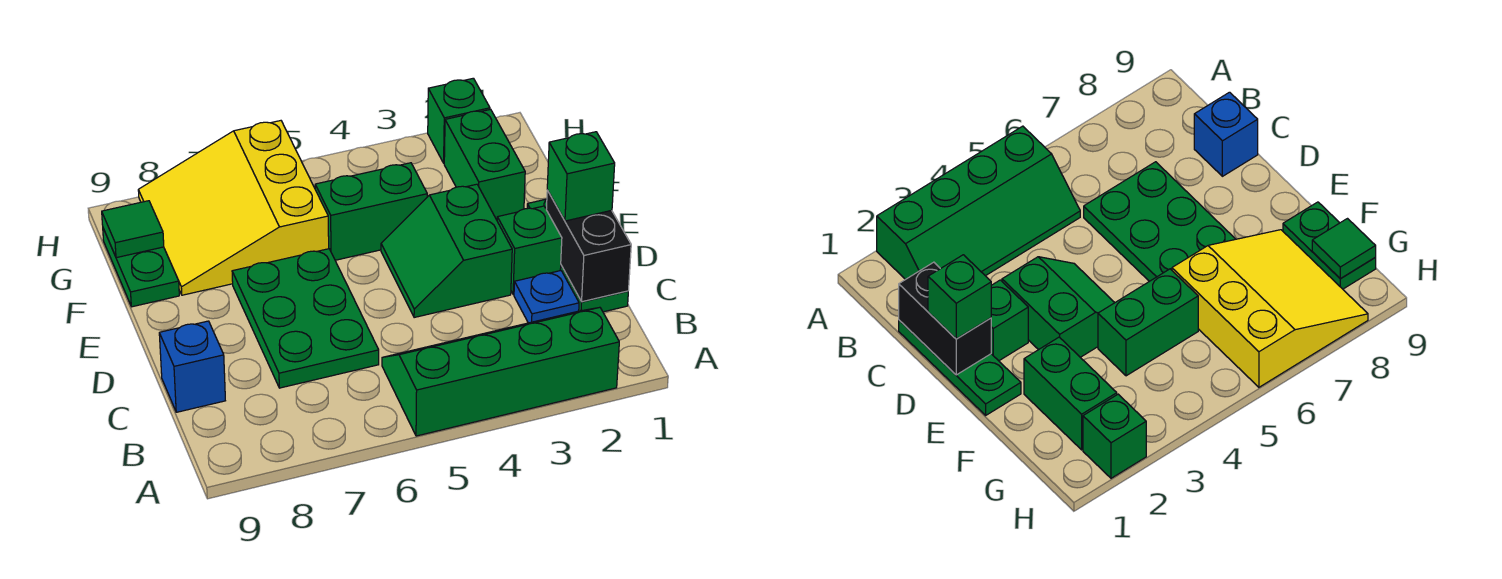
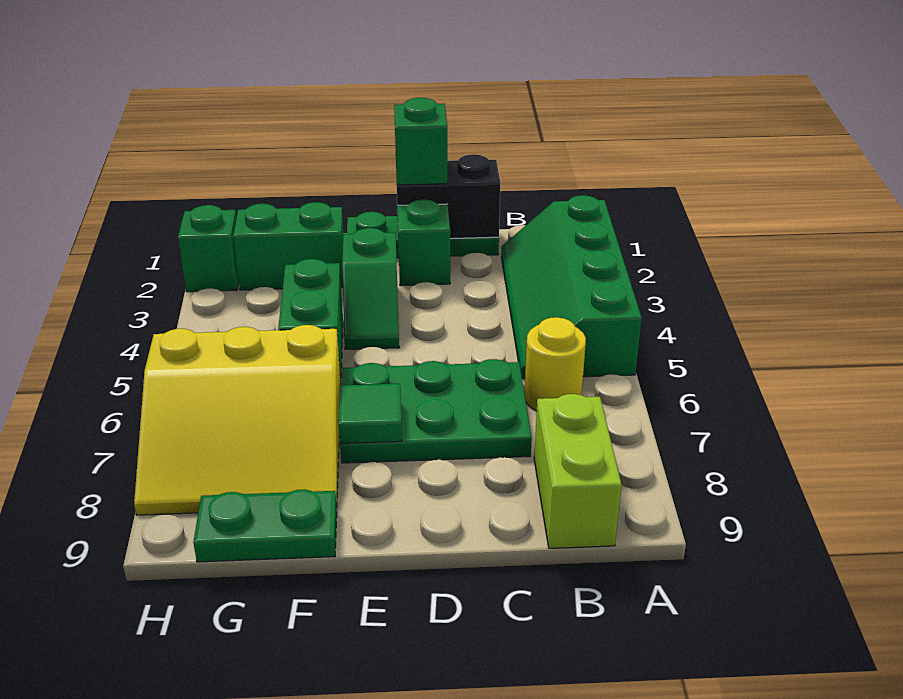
none -> yellow round brick B6 level 1
none -> lime brick B8:B9 level 1
blue plate C2 level 1 -> none
blue brick C9 level 1 -> none
green slope D3:E4 level 1 top 3 -> green slope E3:E4 level 1 top 3
green tile G9 level 2 -> green tile E7 level 2

